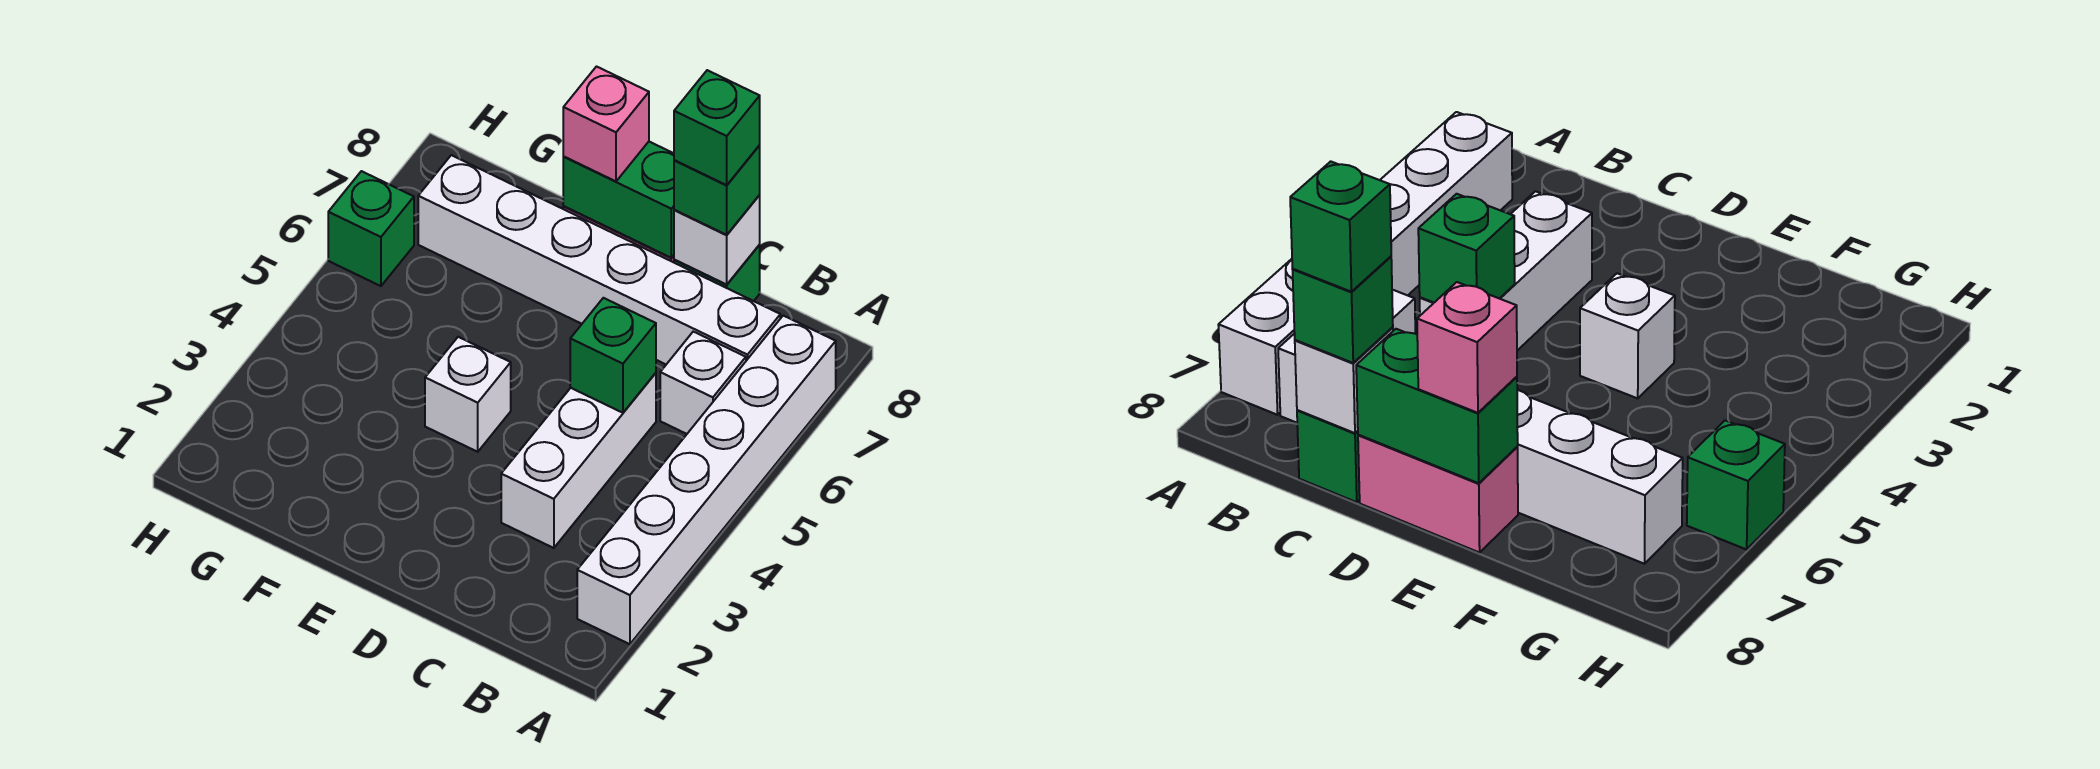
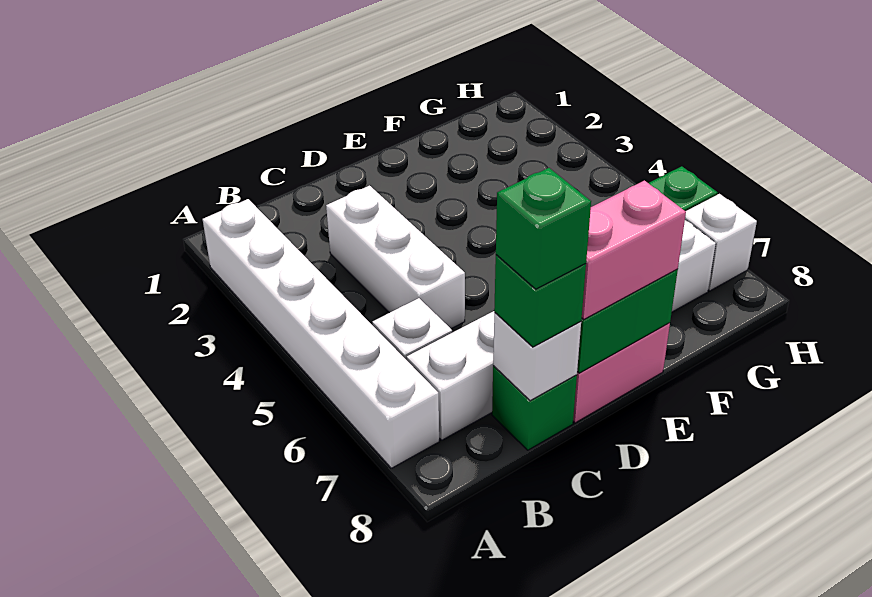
green brick C5 level 2 -> none
white brick E4 level 1 -> white brick H7 level 1
pink brick E8 level 3 -> pink brick D8:E8 level 3

